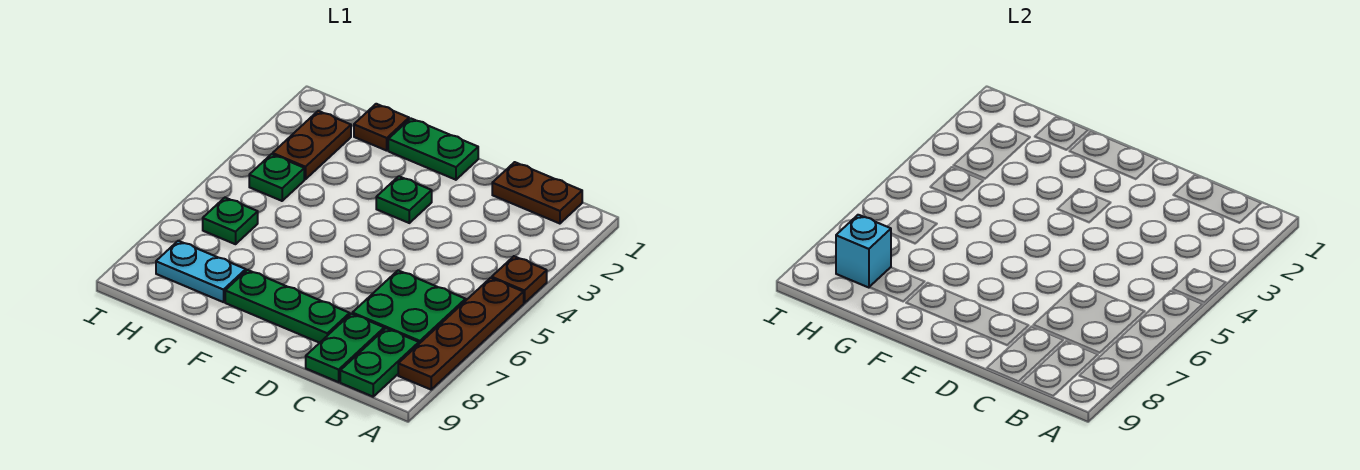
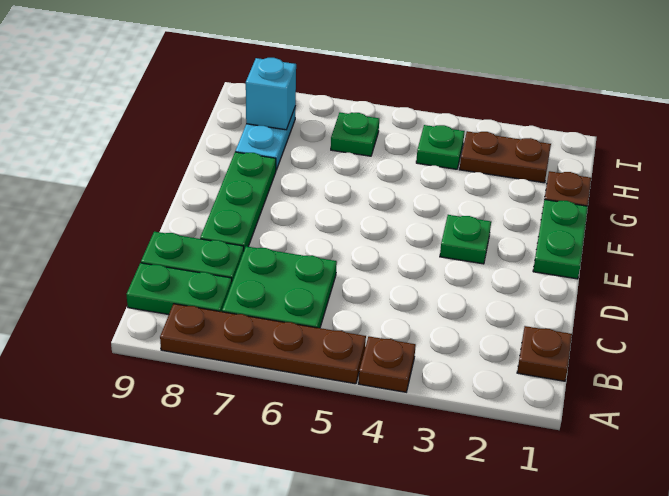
brown plate B1:C1 level 1 -> brown plate B1 level 1

